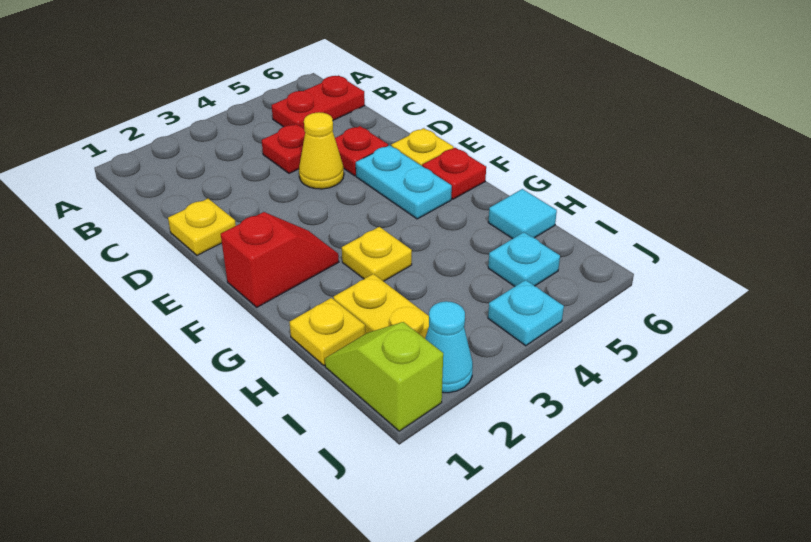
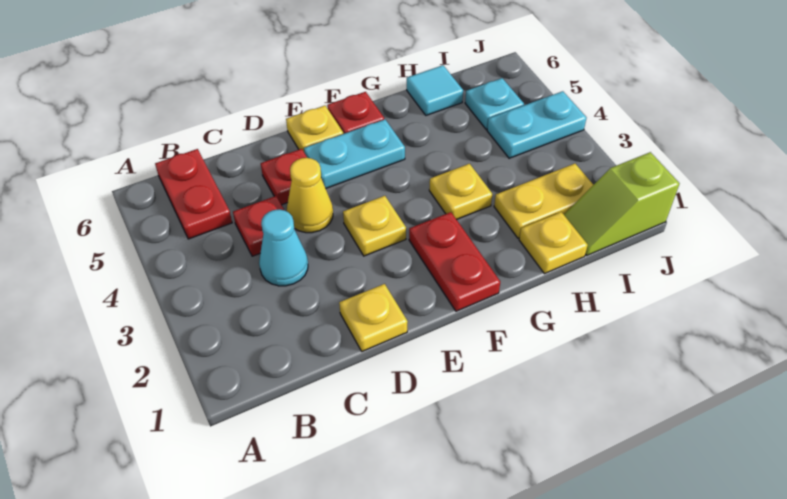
none -> yellow plate E3 level 1
red slope F1:F2 level 1 top 1 -> red plate F1:F2 level 1
cyan cone J2 level 1 -> cyan cone C3 level 1
cyan plate J4 level 1 -> cyan plate I4:J4 level 1

